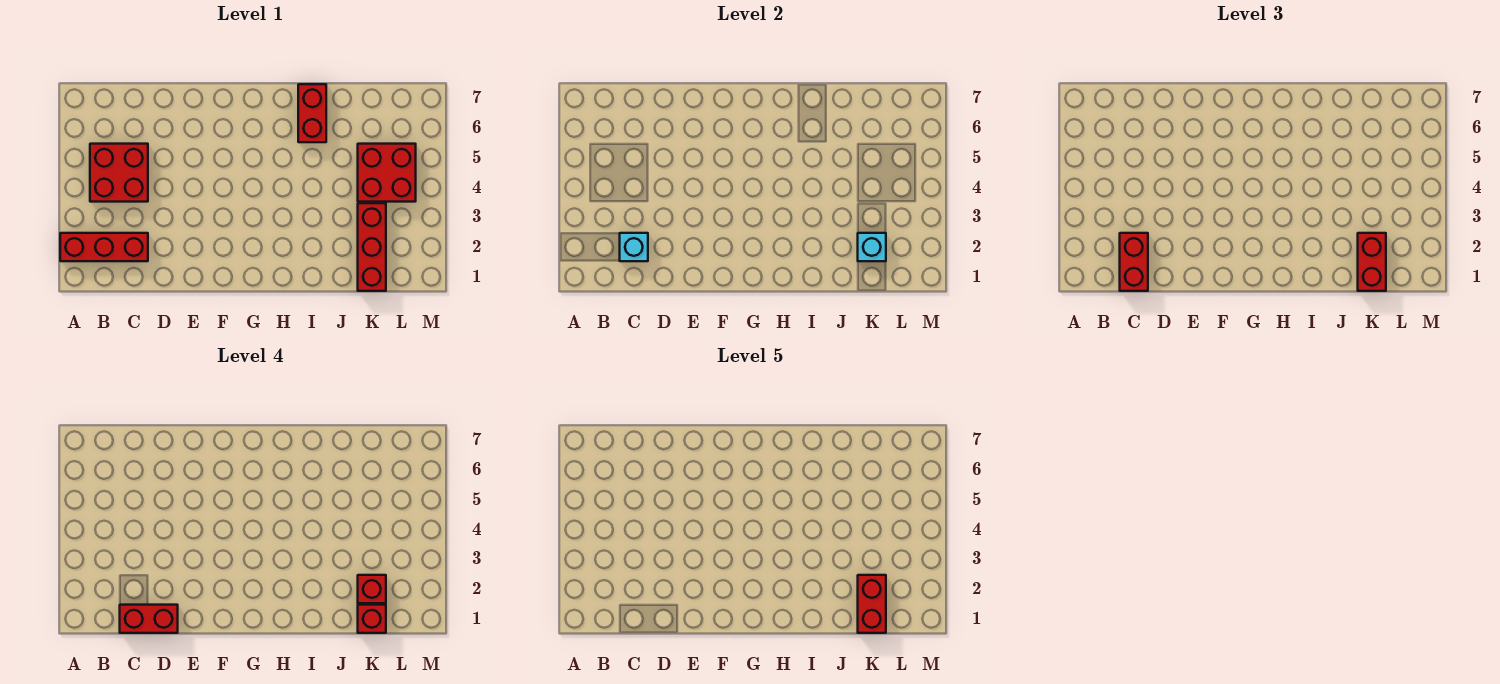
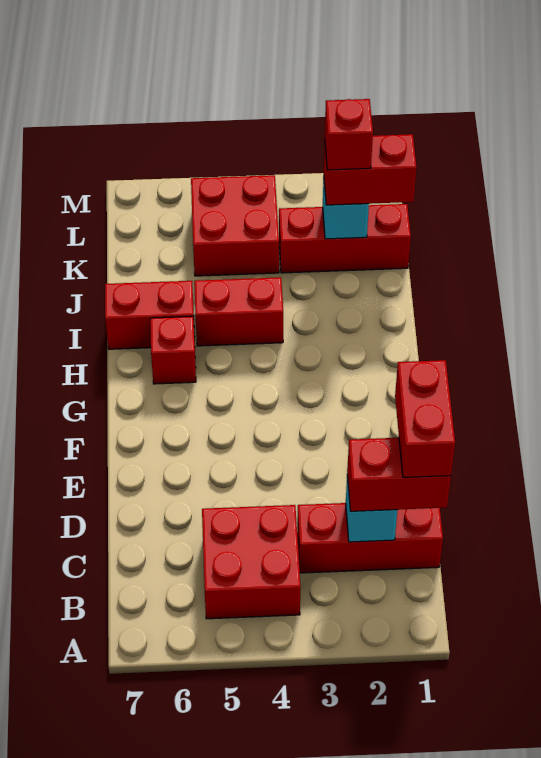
red brick A2:C2 level 1 -> red brick C1:C3 level 1
red brick K1 level 4 -> red brick H6 level 1
red brick K1:K2 level 5 -> red brick I4:I5 level 1

